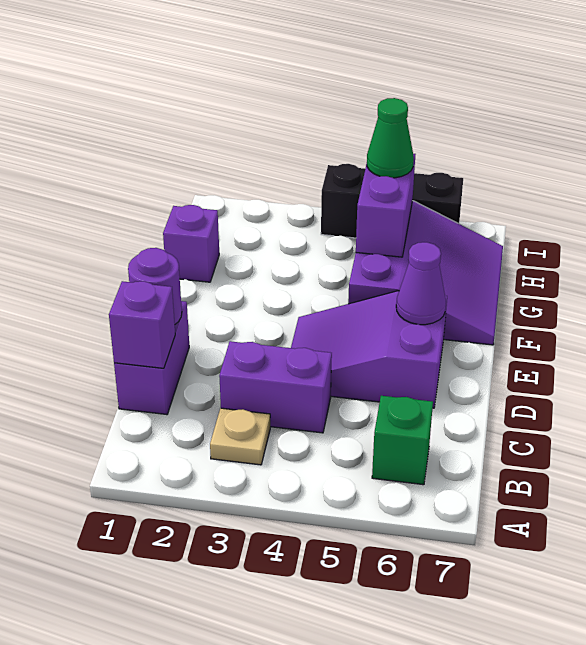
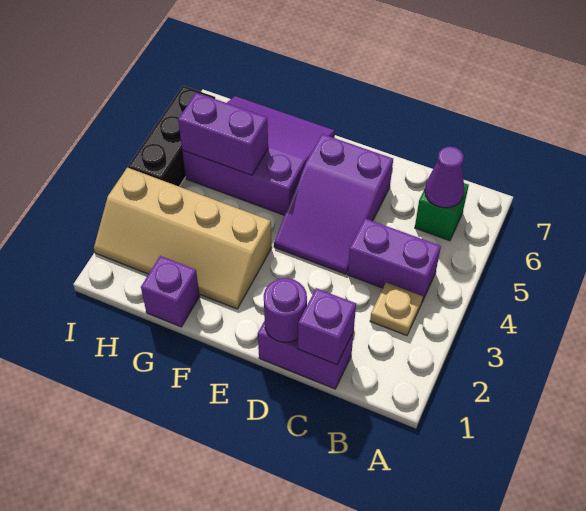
purple brick C3:C4 level 1 -> purple brick B4:C4 level 1
purple cone E6 level 2 -> purple cone B6 level 2
none -> tan slope F2:I3 level 1 top 3
green cone H5 level 3 -> none

